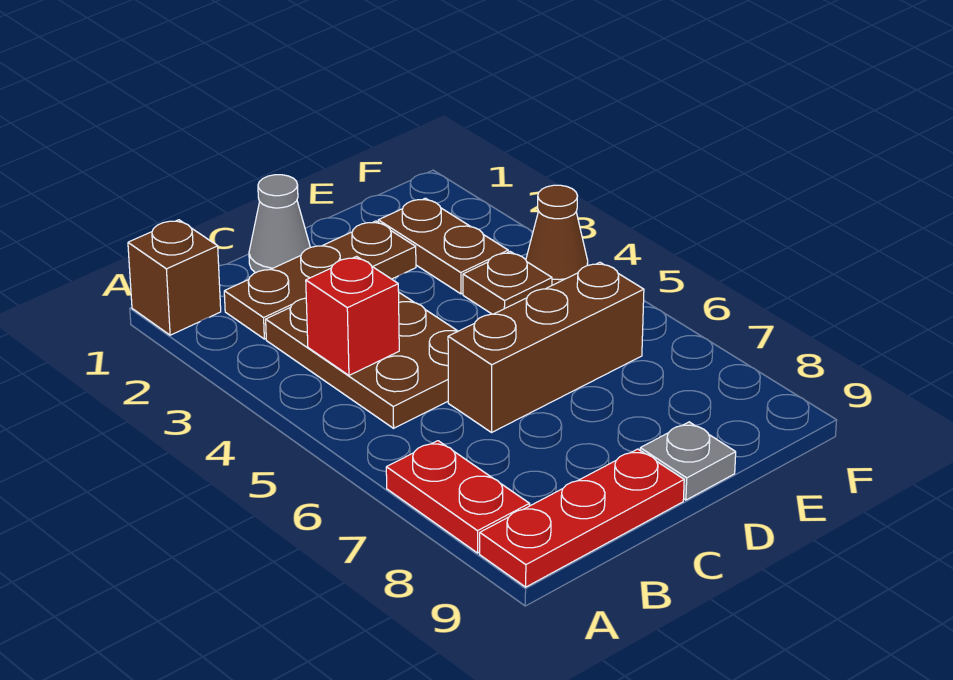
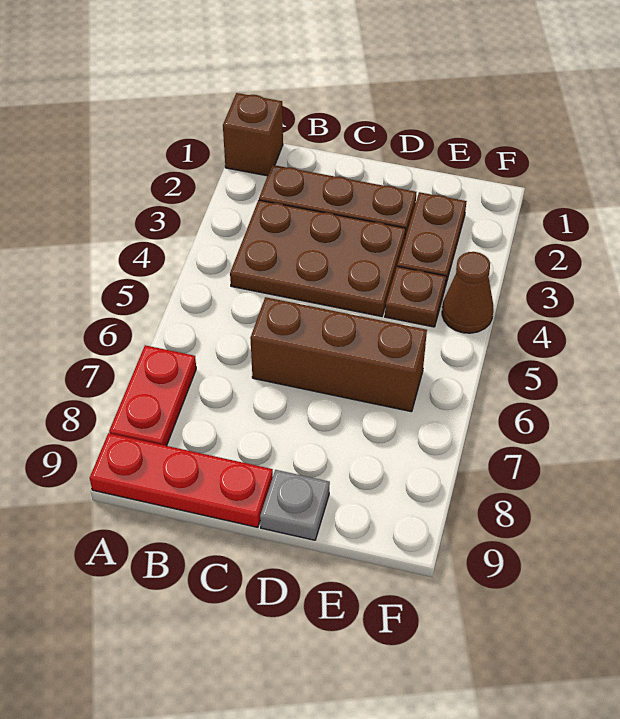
brown plate B3:C5 level 1 -> brown plate B3:D4 level 1
red brick B4 level 2 -> none
grey cone C1 level 1 -> none

